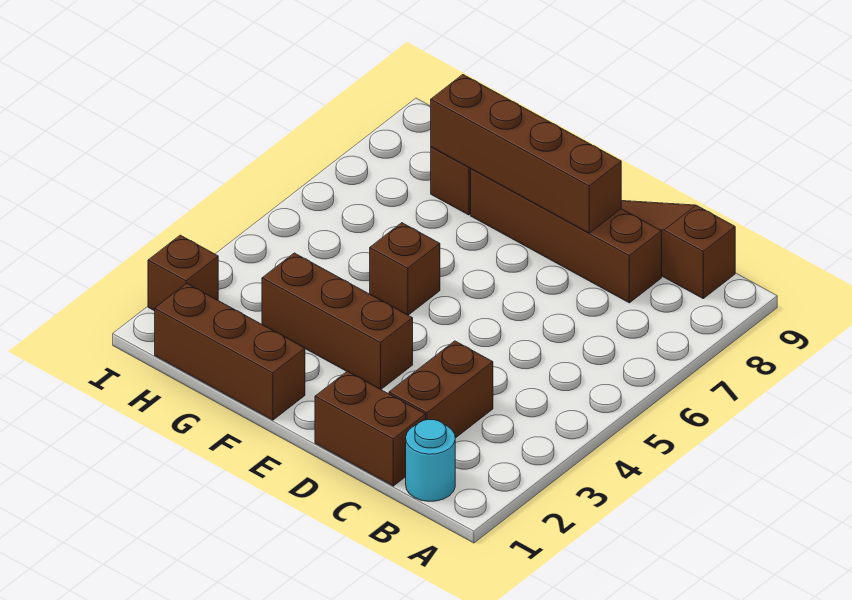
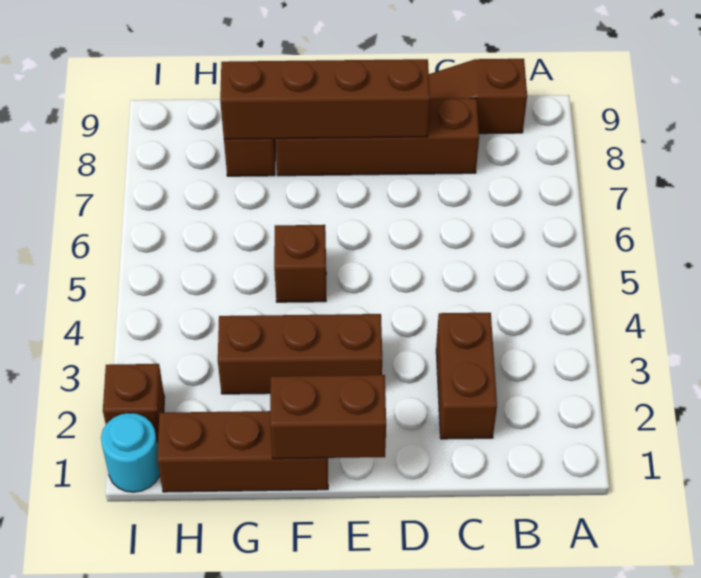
cyan round brick B1 level 1 -> cyan round brick I1 level 1
brown brick C1:D1 level 1 -> brown brick E1:F1 level 2

